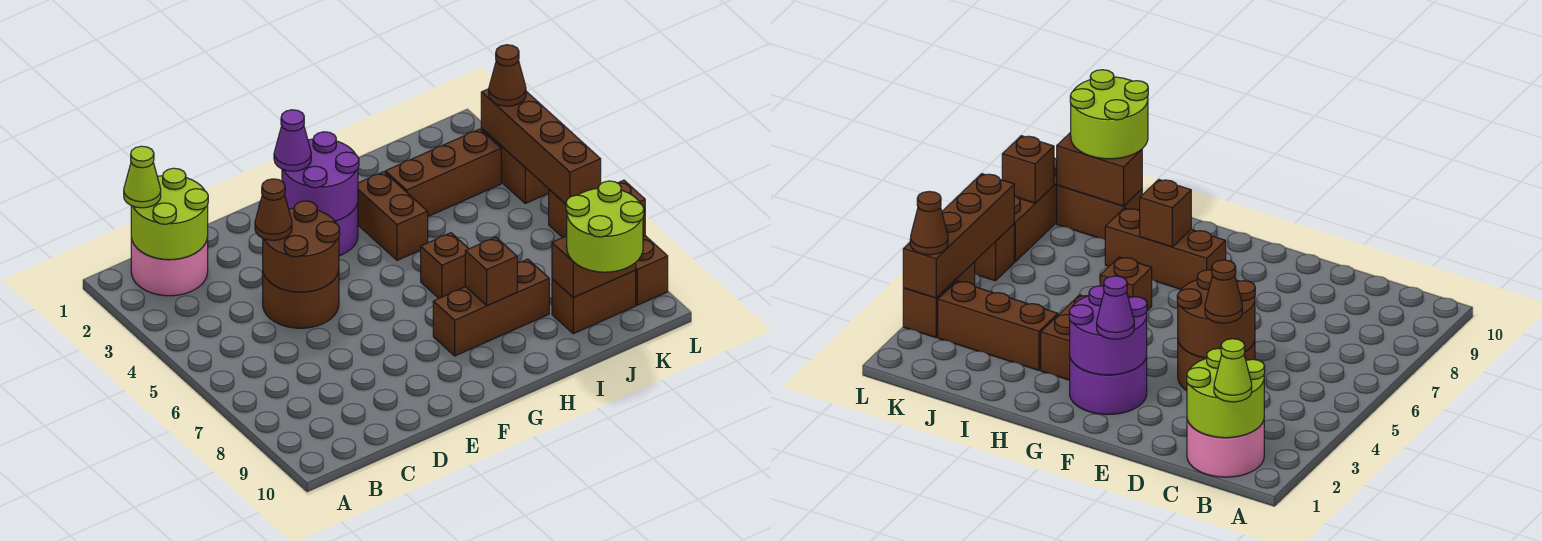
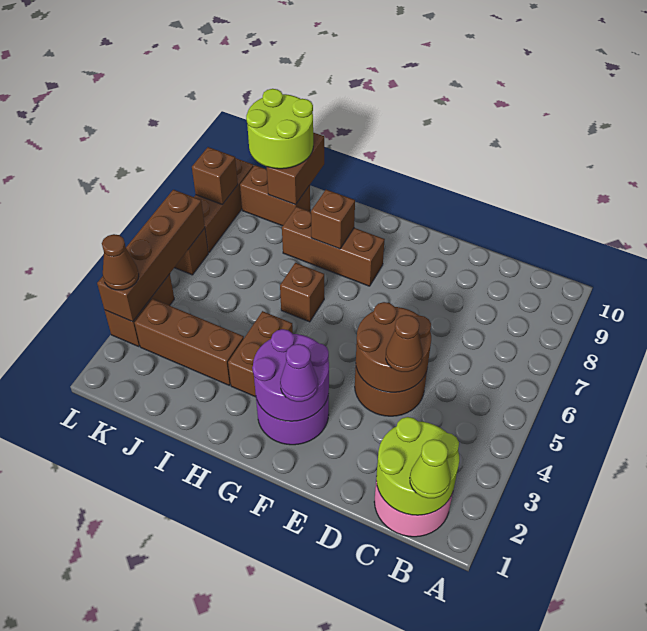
brown brick J9:K9 level 2 -> brown brick J9:J10 level 2

